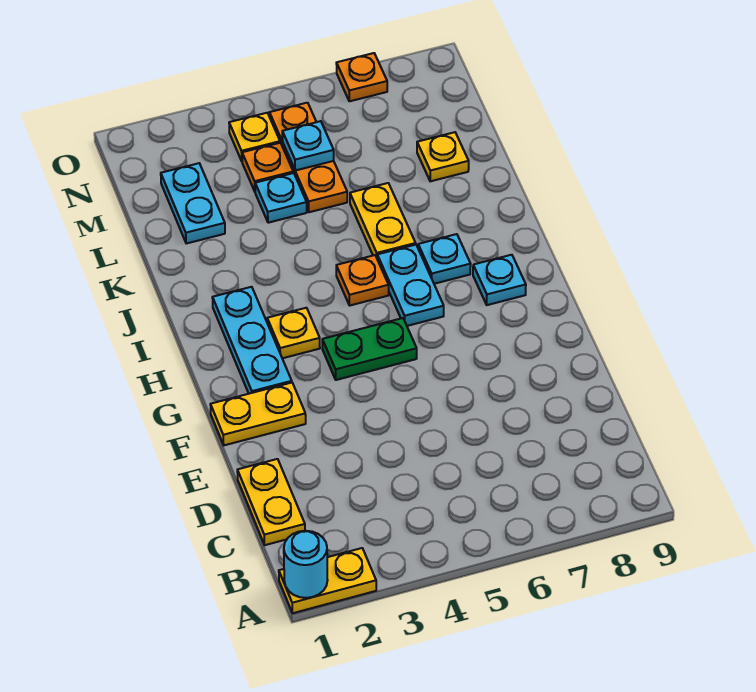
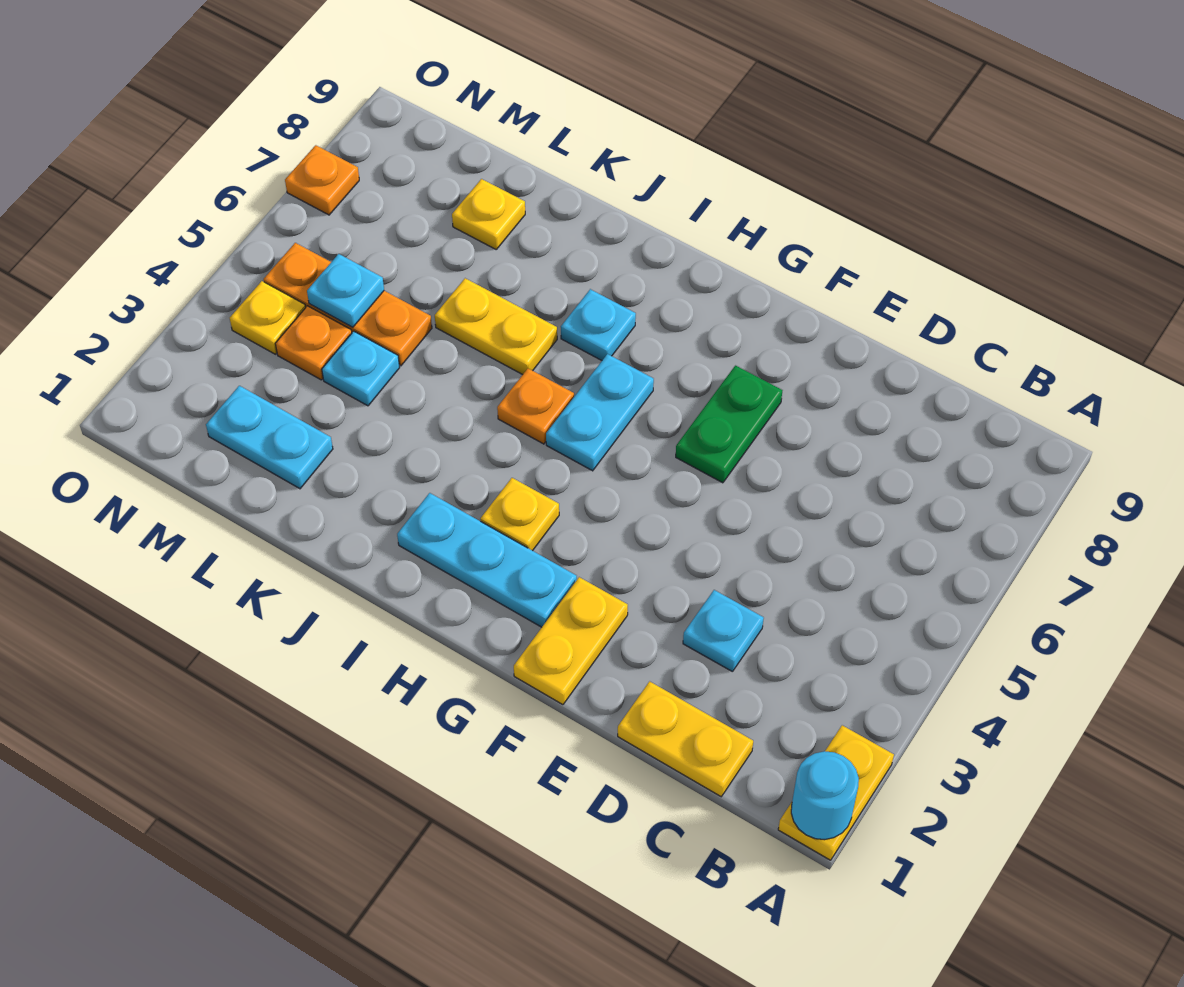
green plate G4:G5 level 1 -> green plate F6:F7 level 1
cyan plate H6:I6 level 1 -> cyan plate H5:H6 level 1
cyan plate H8 level 1 -> cyan plate D3 level 1

